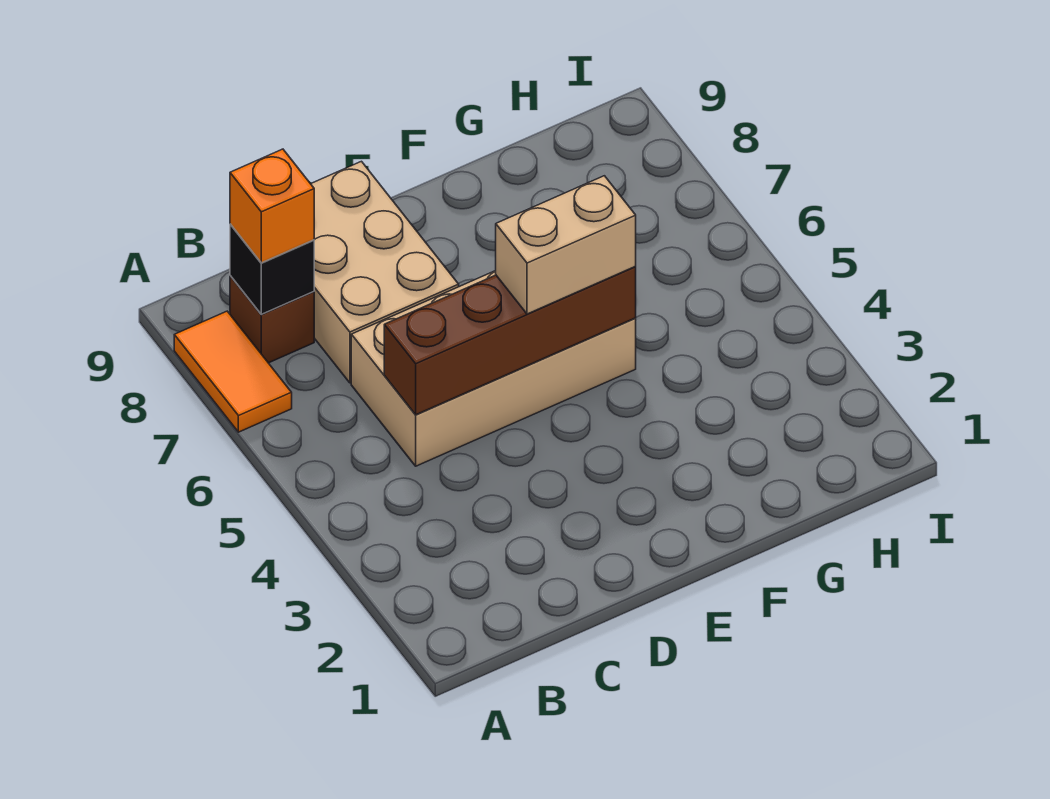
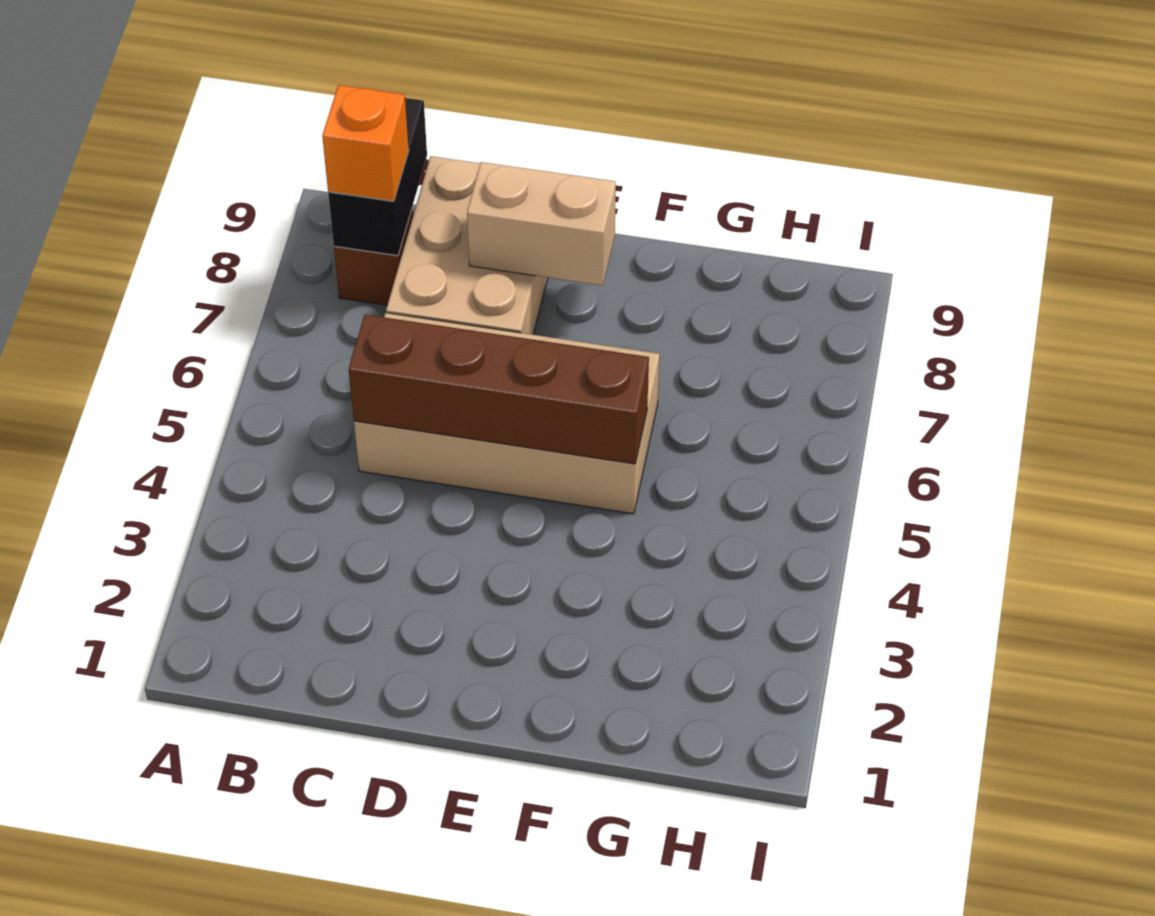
orange tile A7:A8 level 1 -> none
black brick B8 level 2 -> black brick B8:B9 level 2
tan brick E5:F5 level 3 -> tan brick D8:E8 level 2

